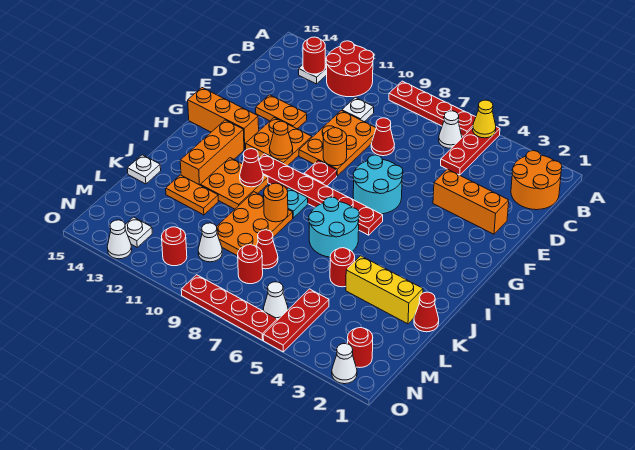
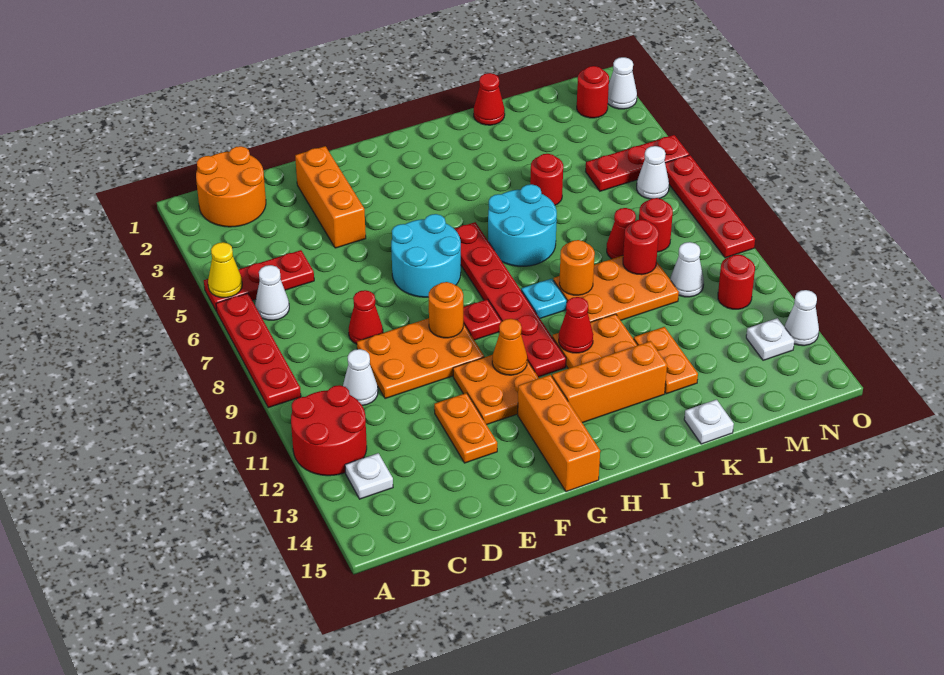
red round brick B13 level 2 -> red round brick L9 level 2
white plate C10 level 1 -> white cone C10 level 1
yellow brick K2:K4 level 1 -> none

